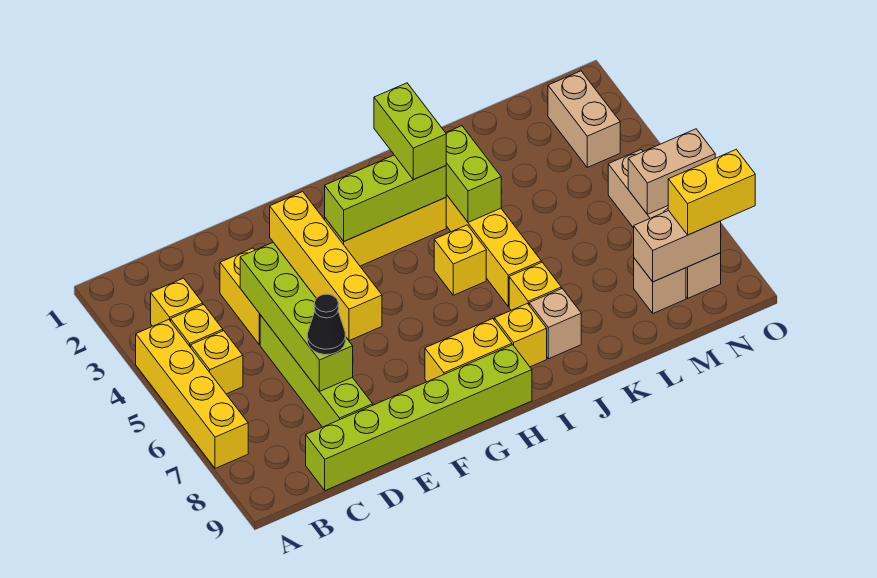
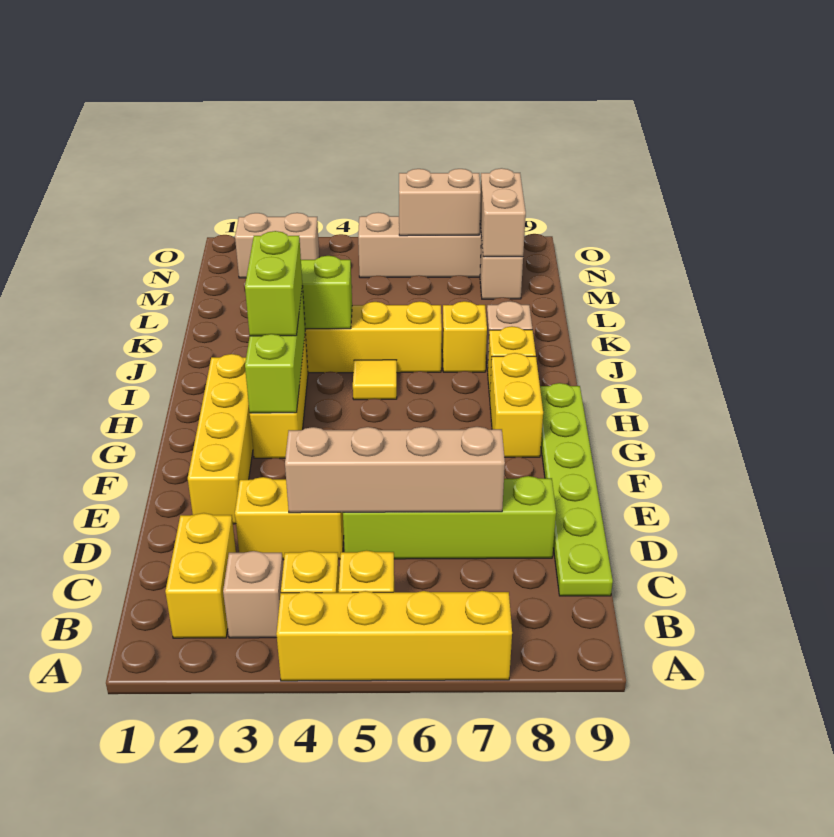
yellow brick B3 level 1 -> tan brick B3 level 1
lime brick C9:H9 level 1 -> lime plate C9:H9 level 1
lime brick D4:D7 level 2 -> tan brick D4:D7 level 2
black cone D7 level 3 -> none
yellow brick F2:F5 level 1 -> yellow brick E2:H2 level 1
lime brick I2:I3 level 3 -> lime brick H3:I3 level 3
yellow brick I5 level 1 -> yellow tile I5 level 1
tan brick N6:O6 level 2 -> tan brick N6:N7 level 2
yellow brick N8:O8 level 3 -> yellow brick B2:C2 level 1

